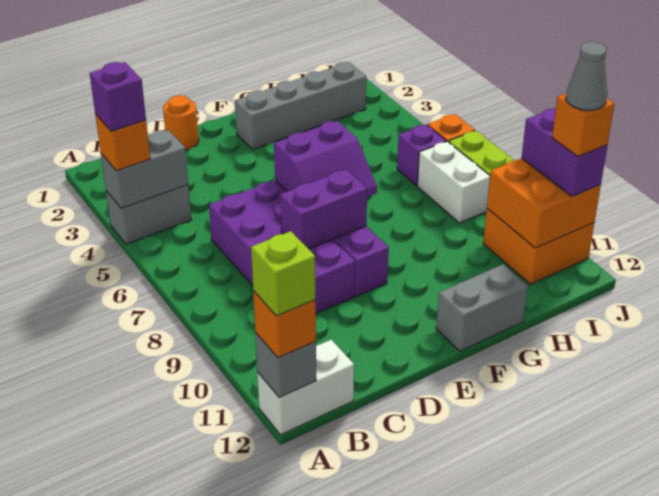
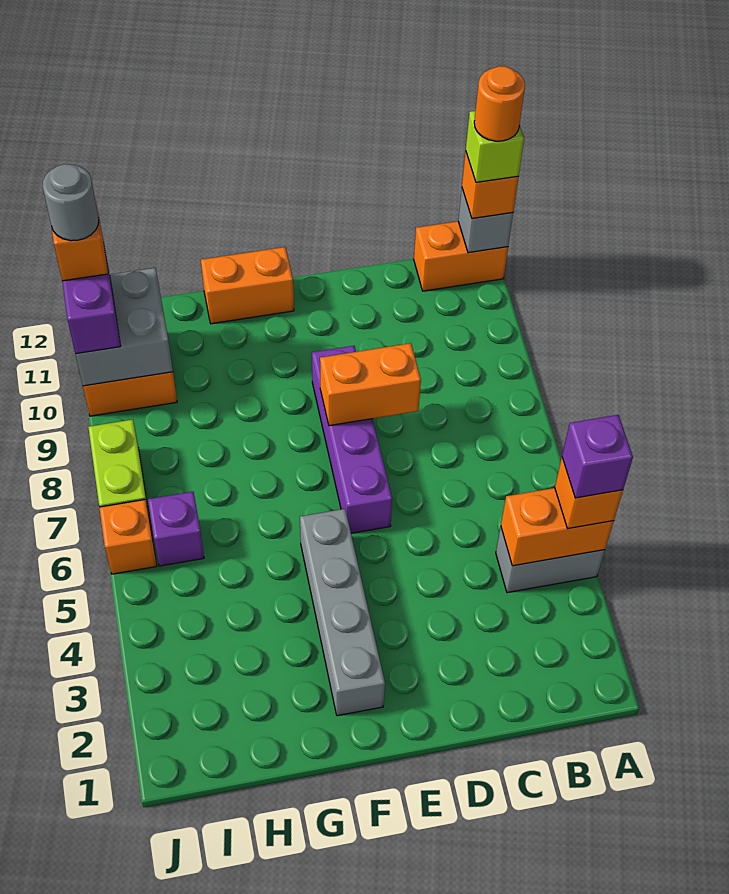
grey brick A4:B4 level 2 -> orange brick A4:B4 level 2
white brick A12:B12 level 1 -> orange brick A12:B12 level 1
purple brick C6:D9 level 1 -> none
orange round brick D1 level 1 -> orange round brick A12 level 5
purple brick D8:E8 level 2 -> orange brick D8:E8 level 2
purple slope E6:F7 level 2 top 6 -> none
grey brick F2:I2 level 1 -> grey brick F2:F5 level 1
grey brick F12:G12 level 1 -> orange brick F12:G12 level 1
white brick I7:I8 level 1 -> none
orange brick I10:J11 level 2 -> grey brick I10:J11 level 2
grey cone J11 level 5 -> grey round brick J11 level 5

